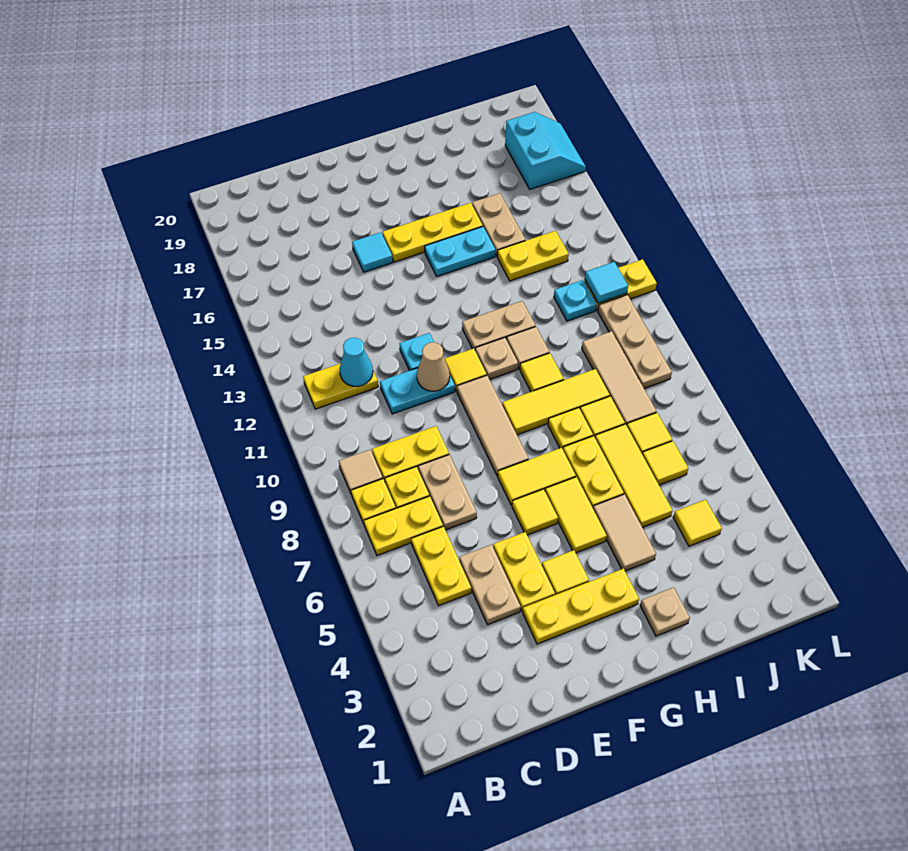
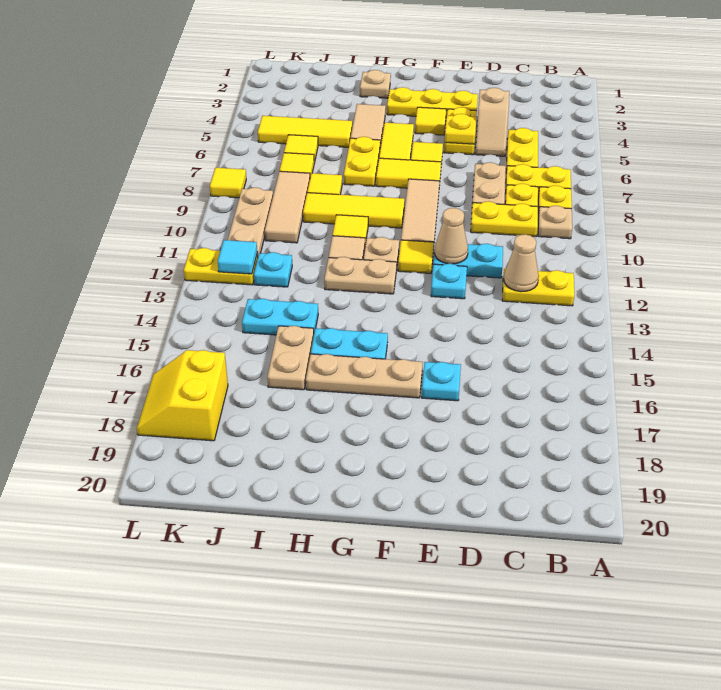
tan tile B9 level 1 -> tan plate B9 level 1
cyan cone C12 level 2 -> tan cone C12 level 2
tan plate D4:D5 level 1 -> tan slope D4:D5 level 1 top 4
cyan tile E16 level 1 -> cyan plate E16 level 1
yellow plate F16:H16 level 1 -> tan plate F16:H16 level 1
yellow plate H8 level 1 -> yellow plate E5 level 2
yellow tile I5:I7 level 1 -> yellow tile I5:K5 level 1
yellow plate I14:J14 level 1 -> cyan plate I14:J14 level 1
yellow tile J4 level 1 -> yellow tile L8 level 1
cyan slope K17:L18 level 1 top K -> yellow slope K17:L18 level 1 top K

